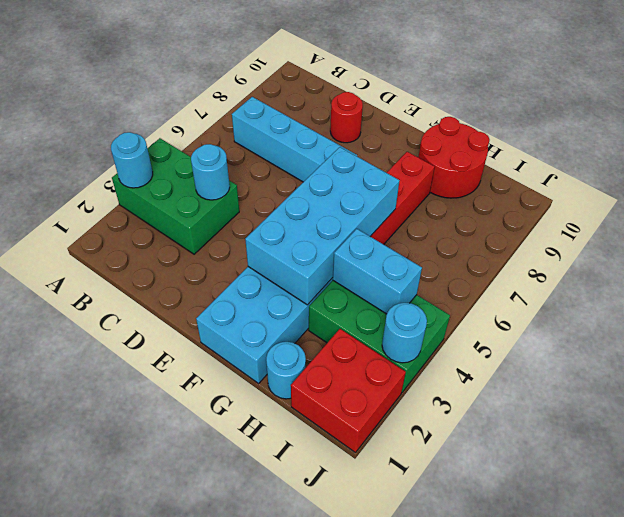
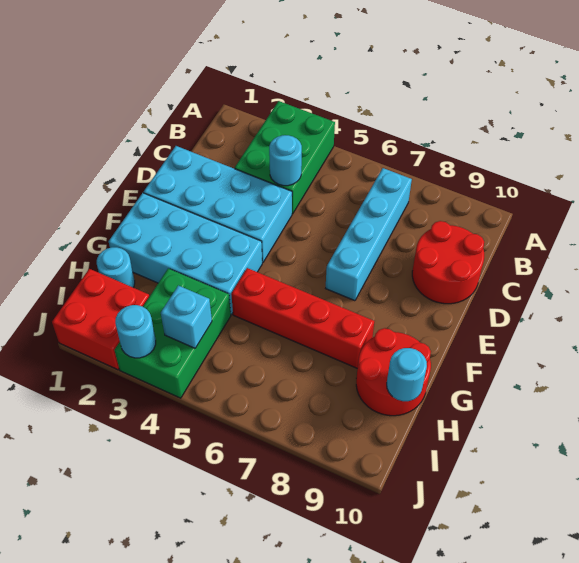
cyan round brick A3 level 2 -> cyan round brick H10 level 2
red round brick D9 level 1 -> red round brick C9:D10 level 1
cyan brick F3:G6 level 2 -> cyan brick D1:E4 level 1
cyan brick H4:I4 level 2 -> cyan brick I4 level 2

